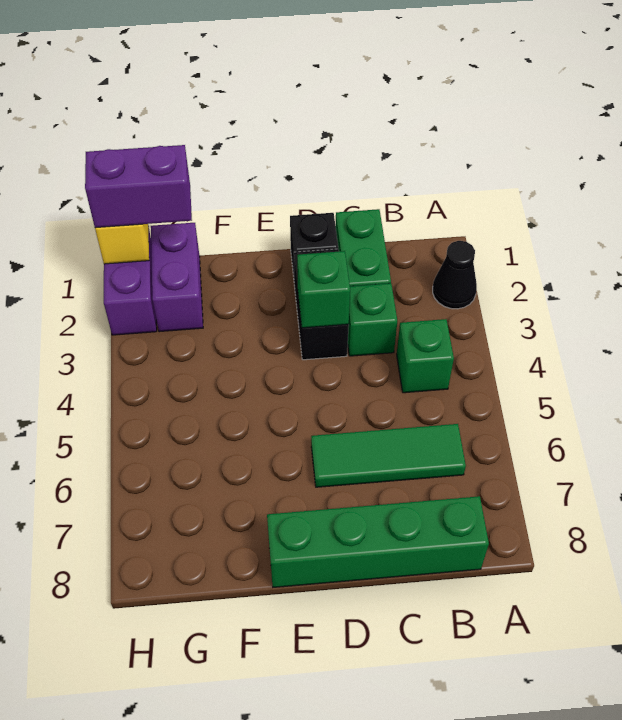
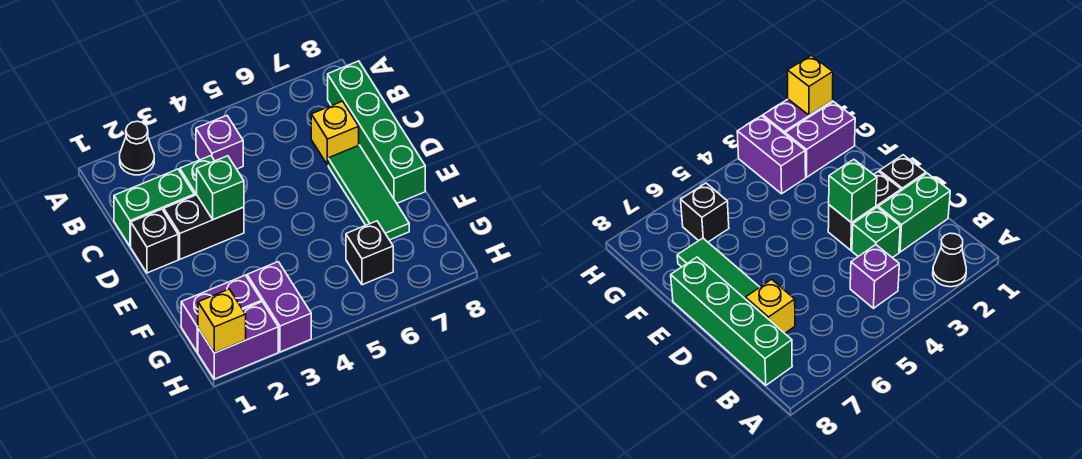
green brick B4 level 1 -> purple brick B4 level 1
green tile B6:D6 level 1 -> green tile D7:F7 level 1
none -> yellow brick C7 level 1
purple brick G1:H1 level 3 -> purple brick G3:H3 level 1
none -> black brick G6 level 1

